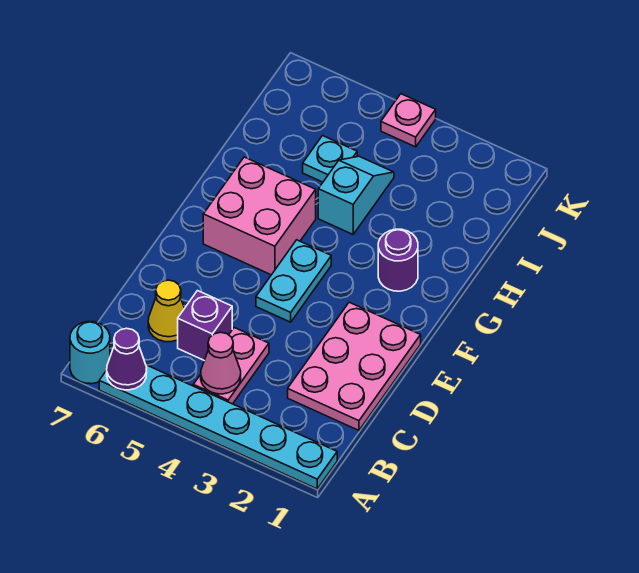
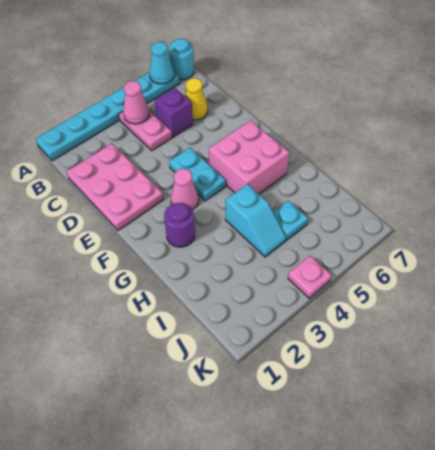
purple cone A6 level 2 -> cyan cone A6 level 2
none -> pink cone F3 level 1

